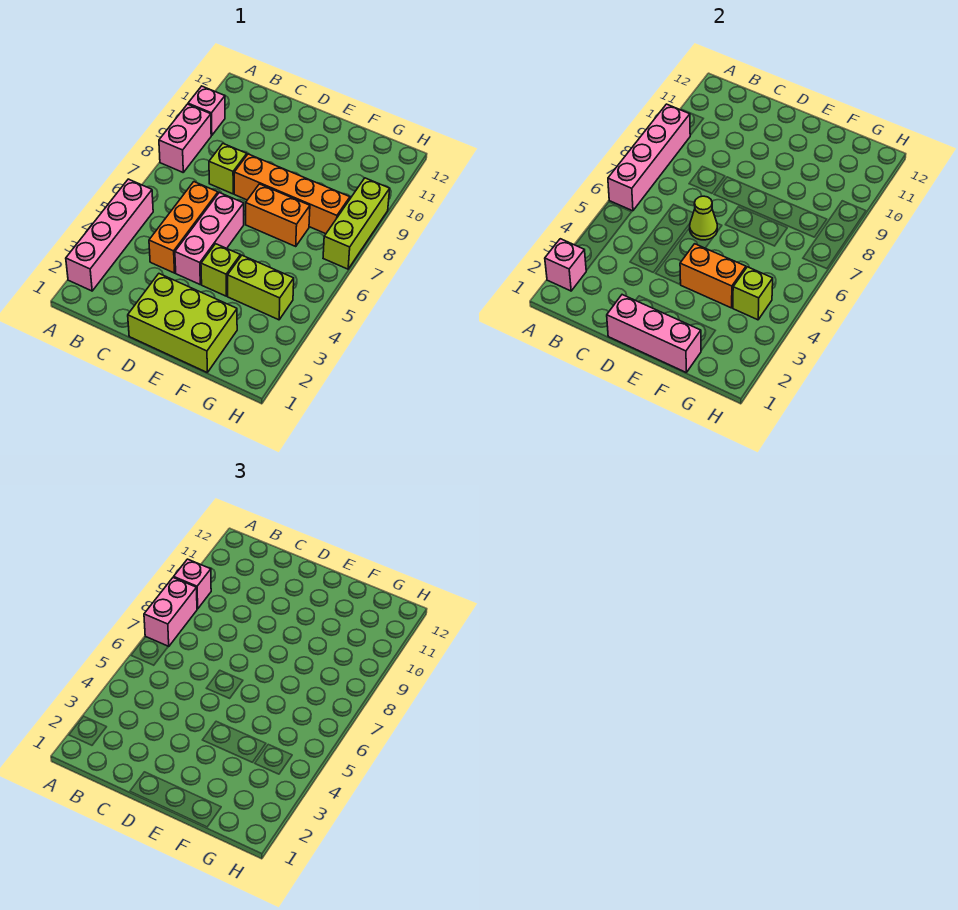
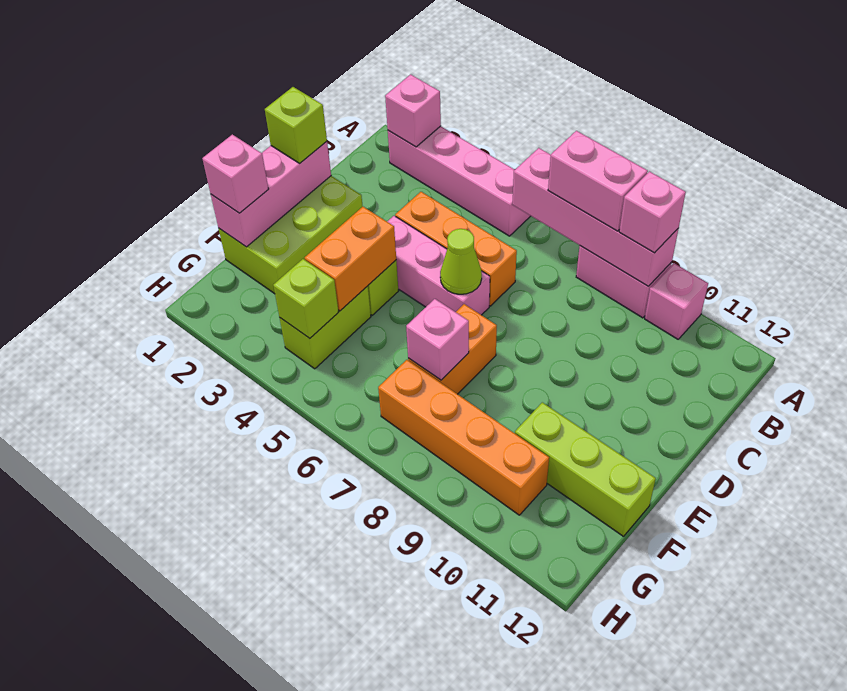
lime brick C8 level 1 -> lime brick D1 level 3
orange brick D8:G8 level 1 -> orange brick G7:G10 level 1
none -> pink brick F1 level 3
none -> pink brick F7 level 2
lime brick H7:H9 level 1 -> lime brick F10:F12 level 1

